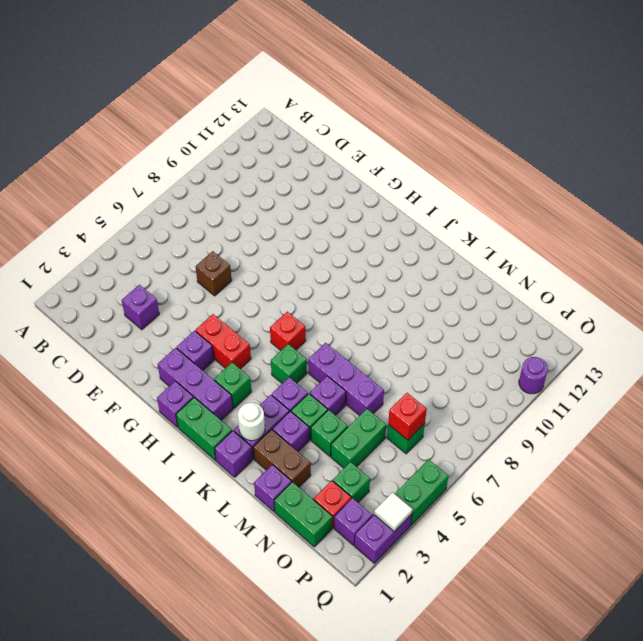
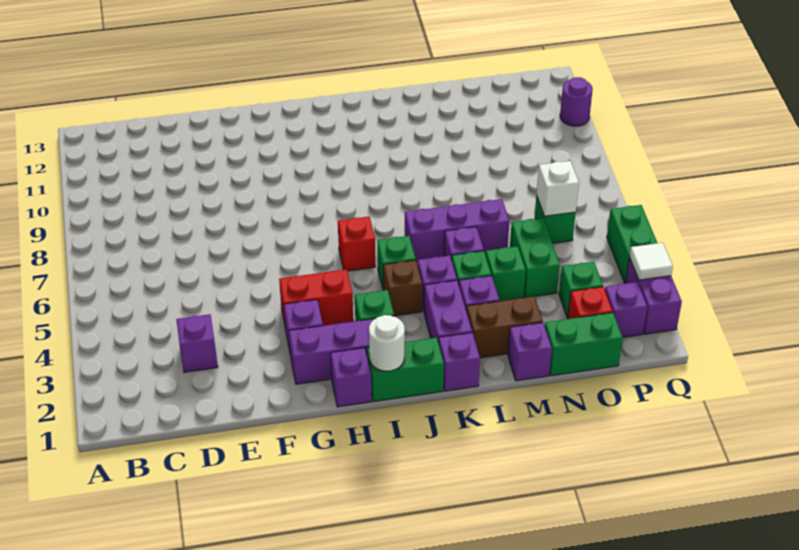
brown brick E6 level 1 -> brown brick J4 level 1
white round brick K2 level 2 -> white round brick I1 level 2
red brick O6 level 2 -> white brick O6 level 2

